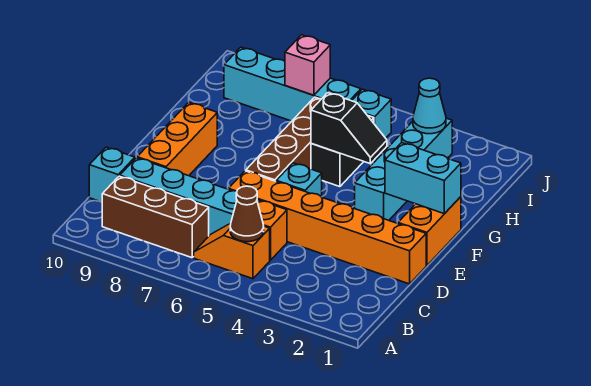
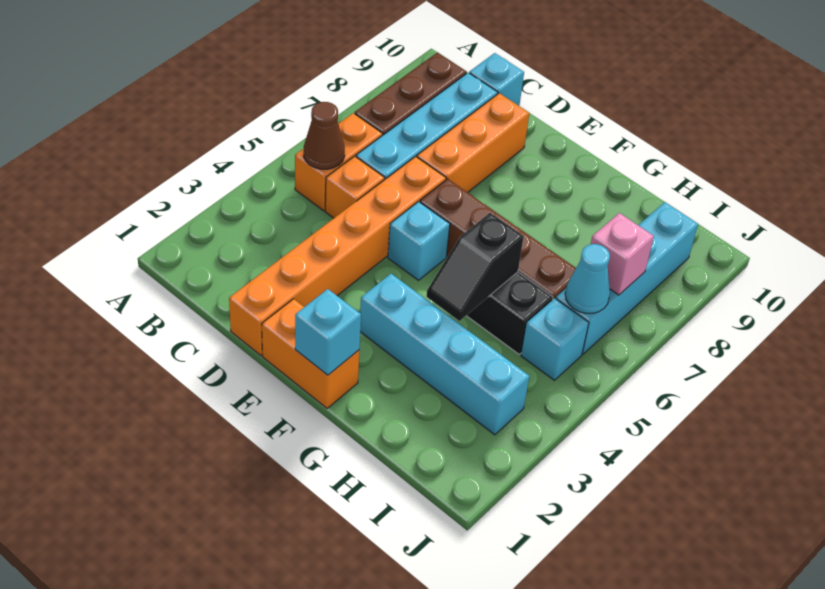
orange slope B5:B6 level 1 top 5 -> orange brick B5:B6 level 1
orange brick D9:F9 level 1 -> orange brick D7:D9 level 1
cyan brick F1:F2 level 2 -> cyan brick F1 level 2
cyan cone I3 level 2 -> cyan cone I6 level 2

